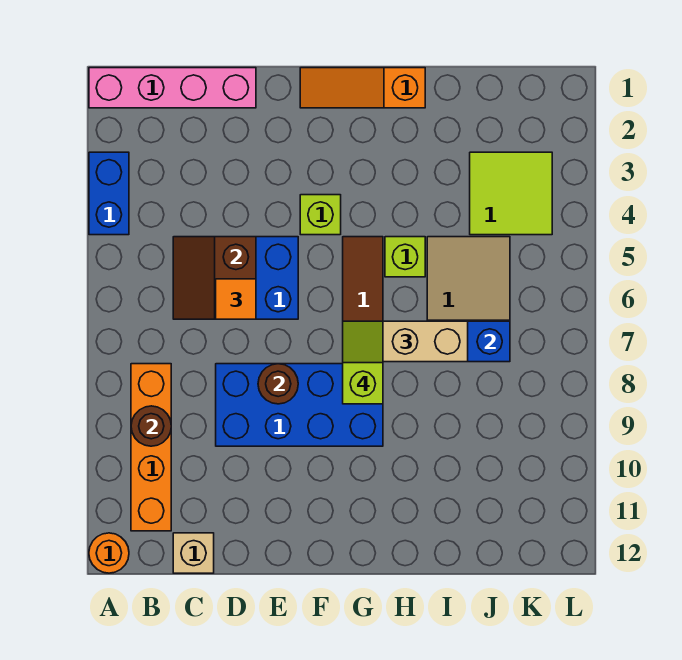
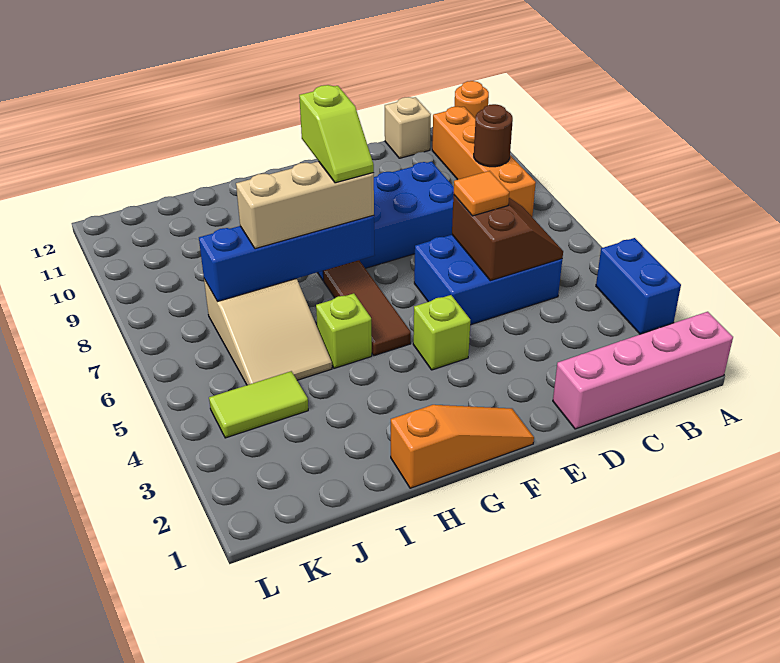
brown round brick E8 level 2 -> none
lime tile J3:K4 level 1 -> lime tile J4:K4 level 1

